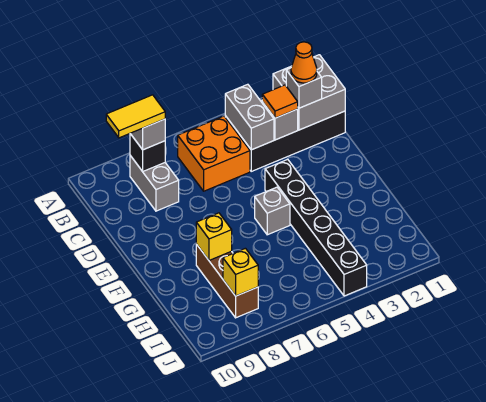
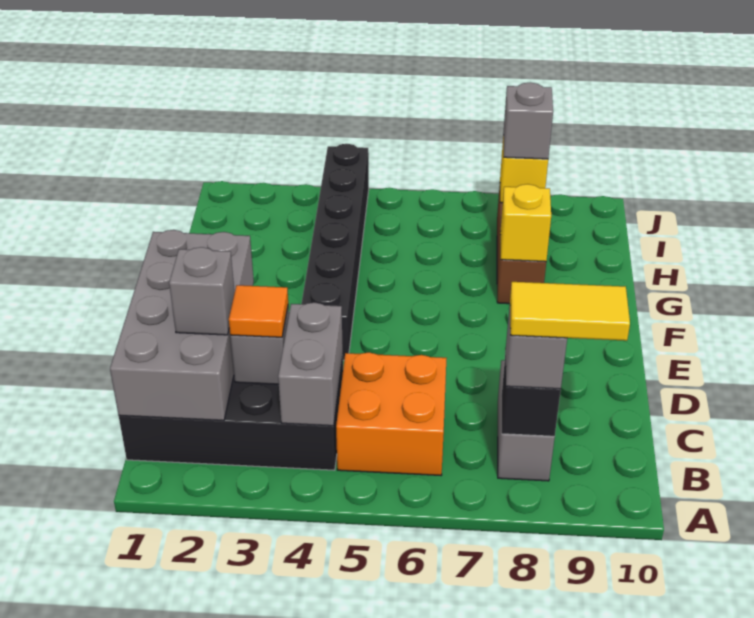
grey brick B1:C2 level 2 -> grey brick B1:E2 level 2
orange cone C2 level 4 -> none
grey brick F5 level 1 -> grey brick I8 level 3

